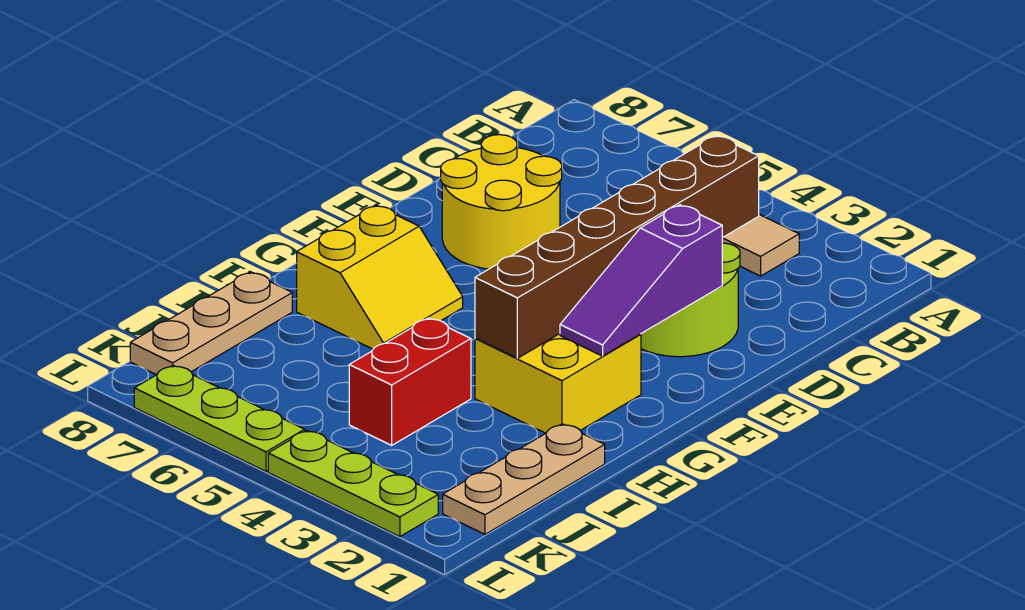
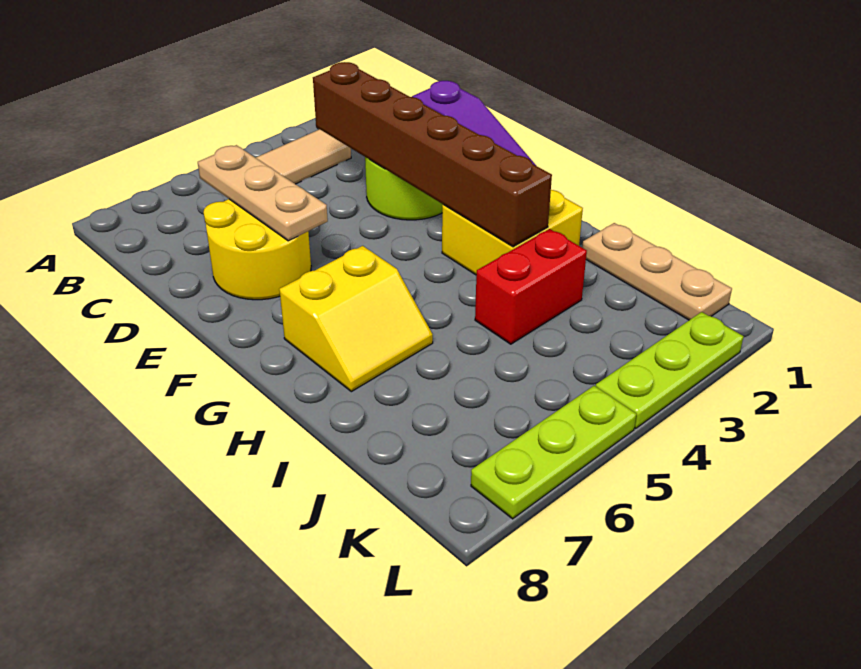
yellow slope G6:H7 level 1 top 7 -> yellow slope G6:H7 level 1 top G
red brick I4:J4 level 1 -> red brick I3:I4 level 1
tan plate I8:K8 level 1 -> tan plate C6:E6 level 2

